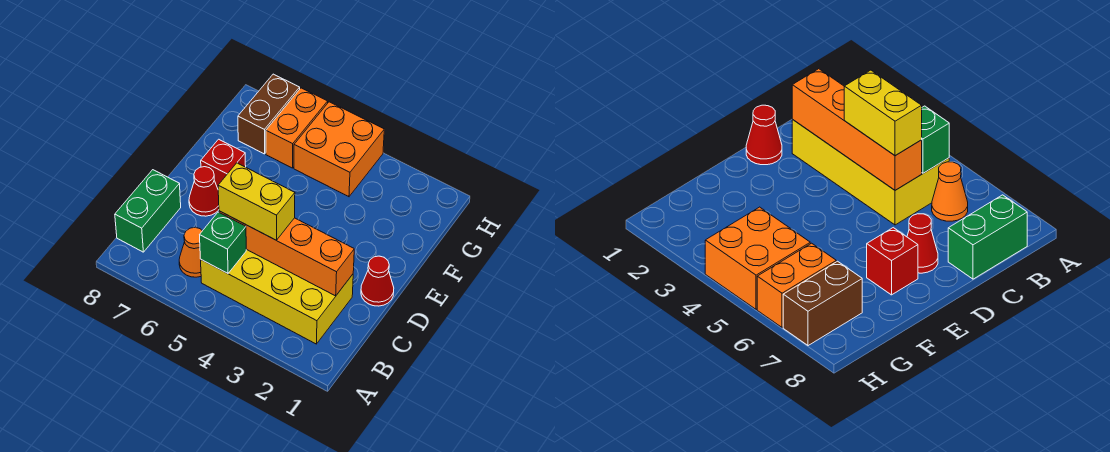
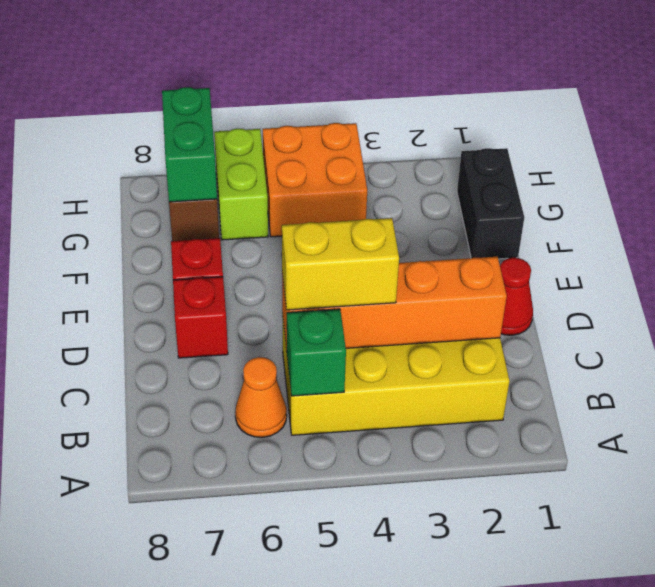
green brick B8:C8 level 1 -> green brick G7:H7 level 2
red cone D7 level 1 -> red brick D7 level 1
none -> black brick F1:G1 level 1
orange brick G6:H6 level 1 -> lime brick G6:H6 level 1

